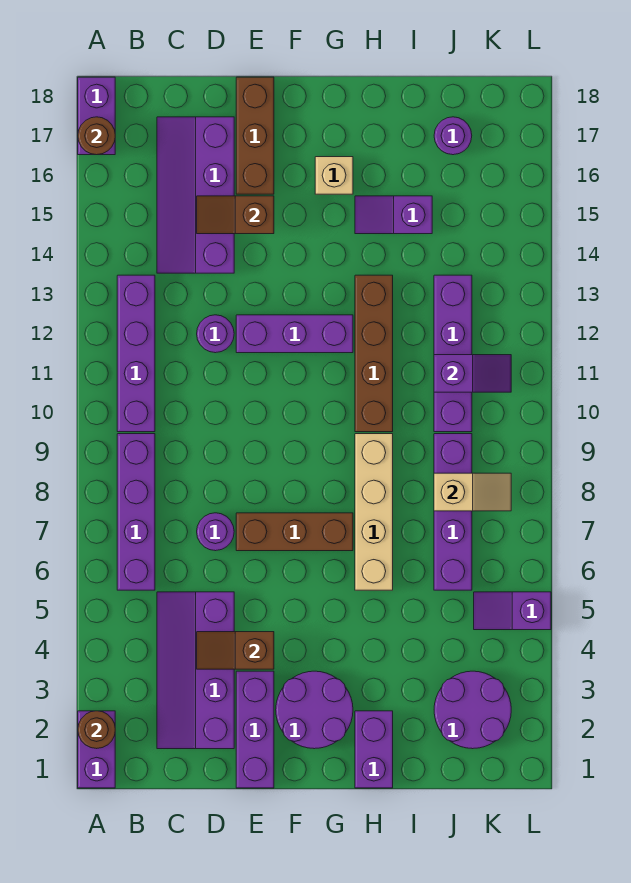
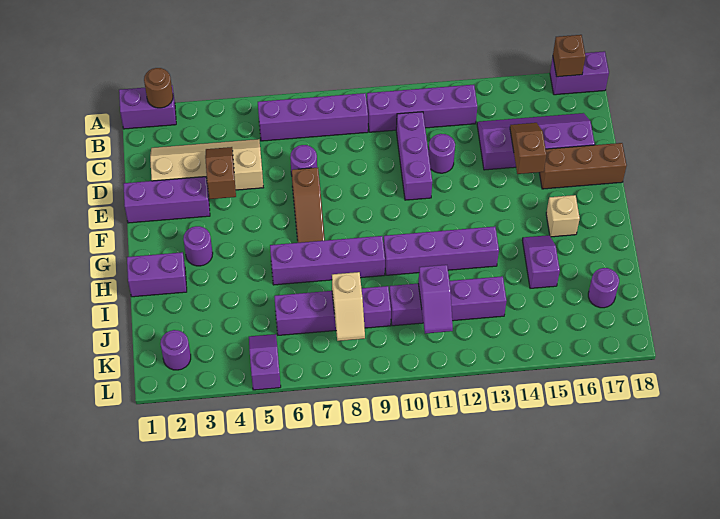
brown round brick A17 level 2 -> brown brick A17 level 2
purple slope C2:D5 level 1 top D -> tan slope C2:D5 level 1 top D
brown brick E7:G7 level 1 -> brown slope E7:G7 level 1 top E
purple brick E12:G12 level 1 -> purple brick C11:E11 level 1
purple round brick F2:G3 level 1 -> purple round brick G3 level 1
tan brick H6:H9 level 1 -> purple brick H6:H9 level 1
brown brick H10:H13 level 1 -> purple brick H10:H13 level 1
purple round brick J2:K3 level 1 -> purple round brick K2 level 1

